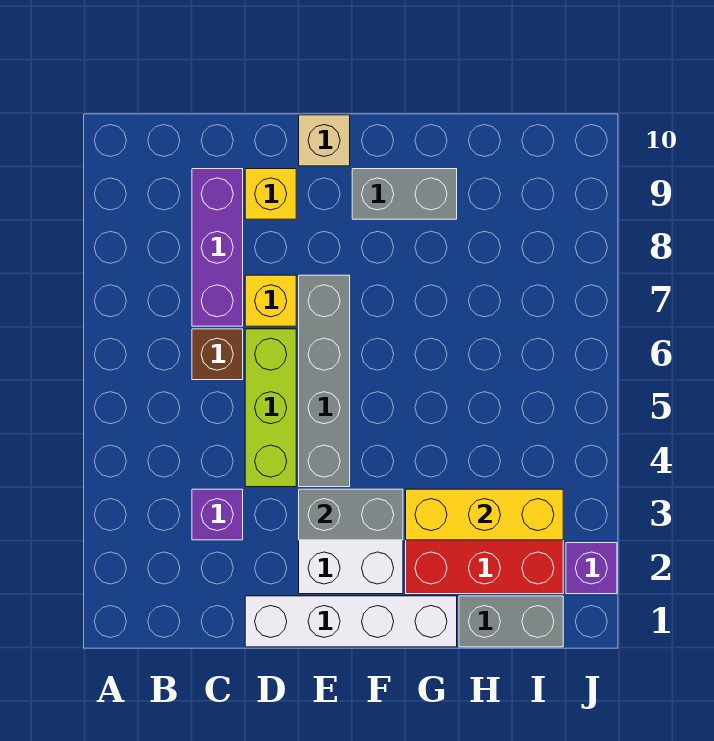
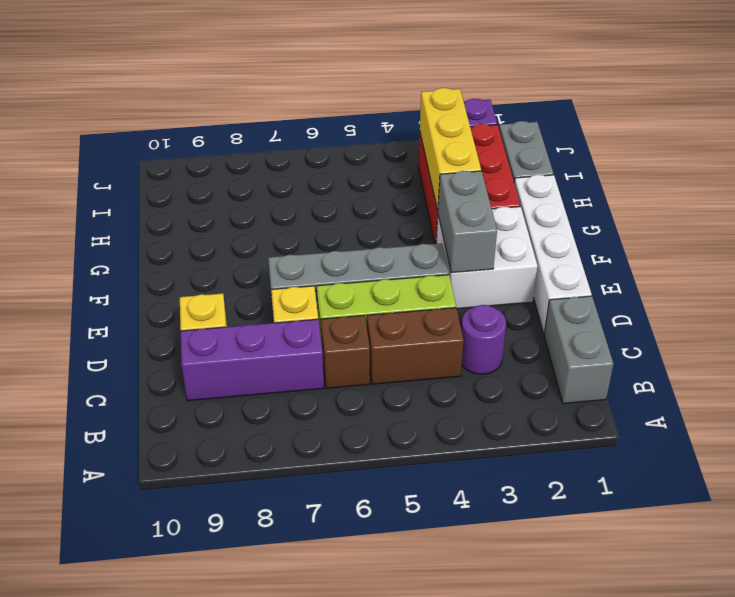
purple brick C3 level 1 -> purple round brick C3 level 1
none -> brown brick C4:C5 level 1
tan brick E10 level 1 -> none
grey brick F9:G9 level 1 -> grey brick B1:C1 level 1

